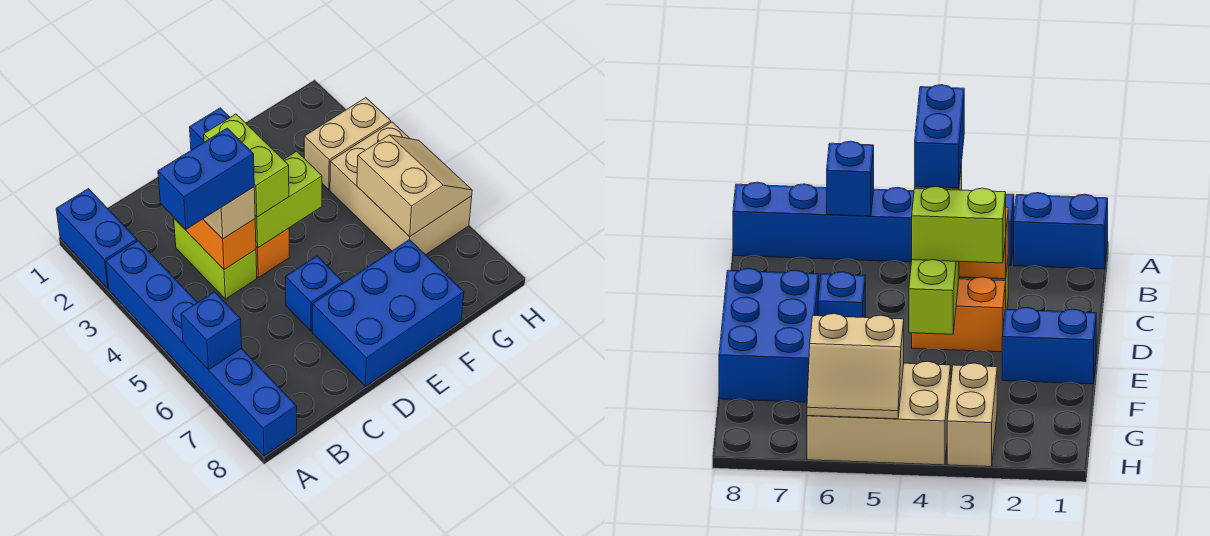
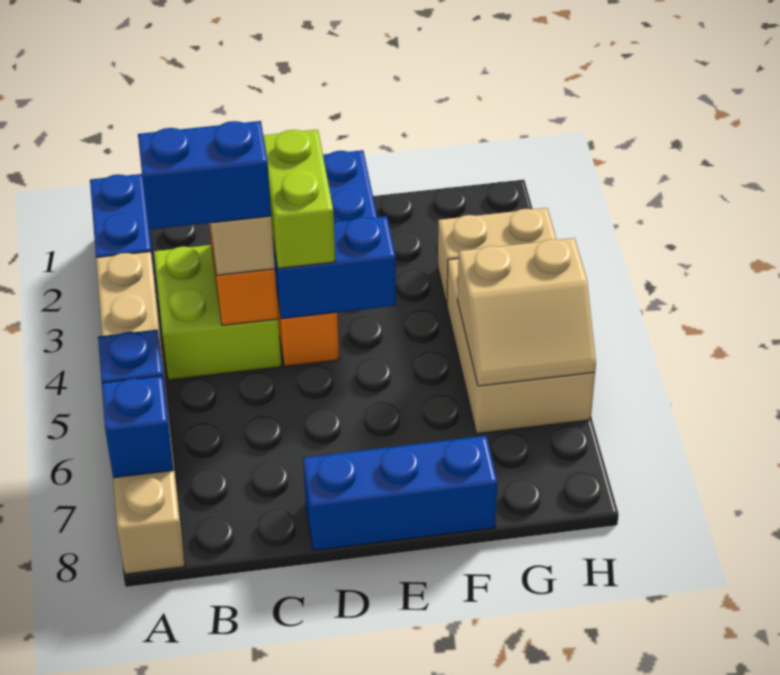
blue brick A3:A8 level 1 -> tan brick A3:A8 level 1
lime brick C3:C4 level 1 -> lime brick B3:C4 level 1
lime brick D4:E4 level 2 -> blue brick D4:E4 level 2
blue brick D6 level 1 -> blue brick A7 level 2
blue brick D7:F8 level 1 -> blue brick D8:F8 level 1
tan slope G5:H6 level 2 top G -> tan slope G5:H6 level 2 top 5

